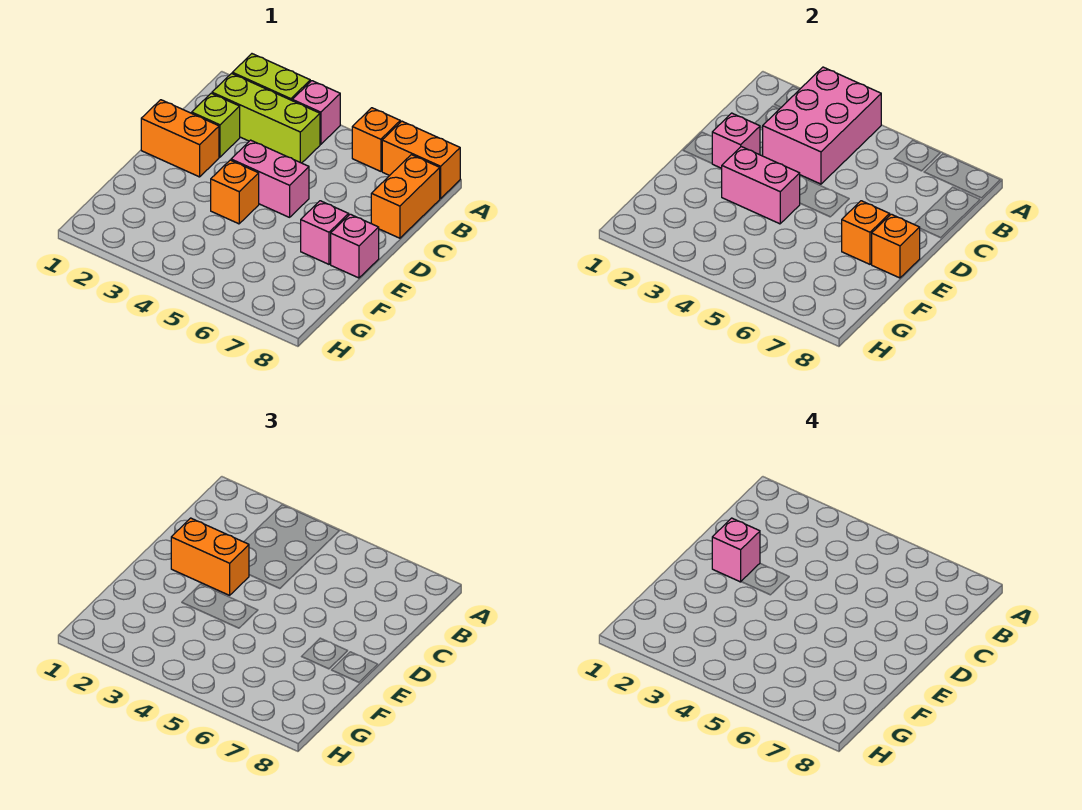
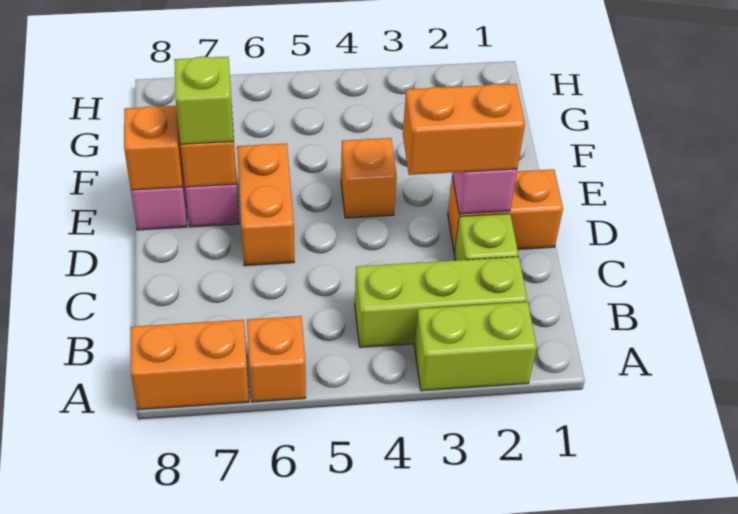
pink brick A3:C4 level 2 -> none
pink brick A4 level 1 -> none
orange brick B8:C8 level 1 -> orange brick D6:E6 level 1
pink brick D2 level 4 -> none
pink brick D4:D5 level 1 -> none
pink brick E3:E4 level 2 -> none
none -> lime brick E7 level 3

